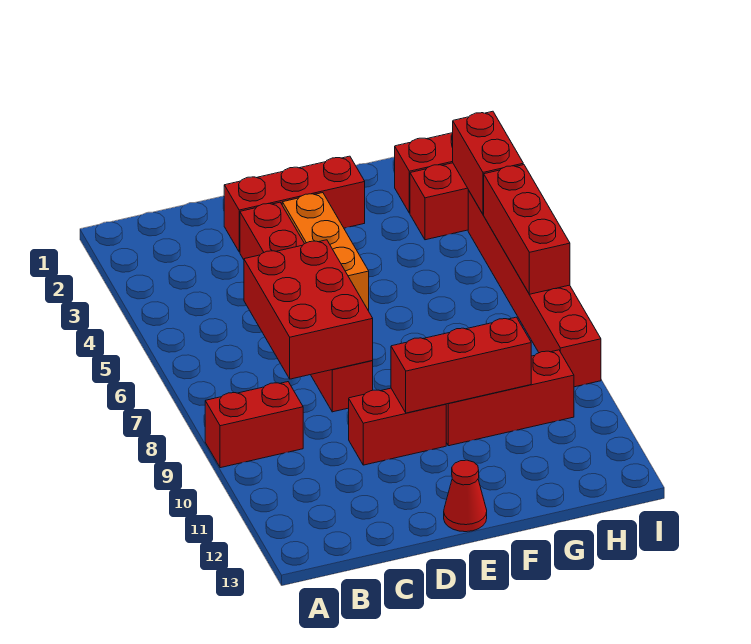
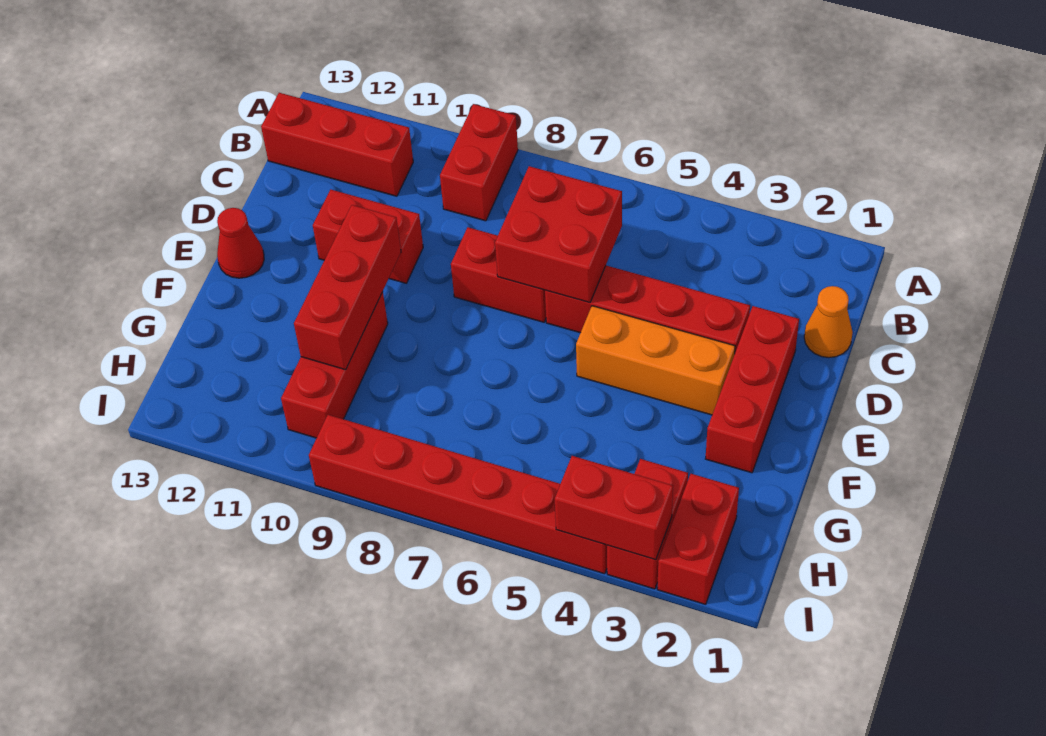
none -> orange cone C1 level 1
red brick C6:D8 level 2 -> red brick C6:D7 level 2
red brick D10:E10 level 1 -> red brick D10:D11 level 1
red brick I5:I7 level 2 -> red brick B11:B13 level 1

